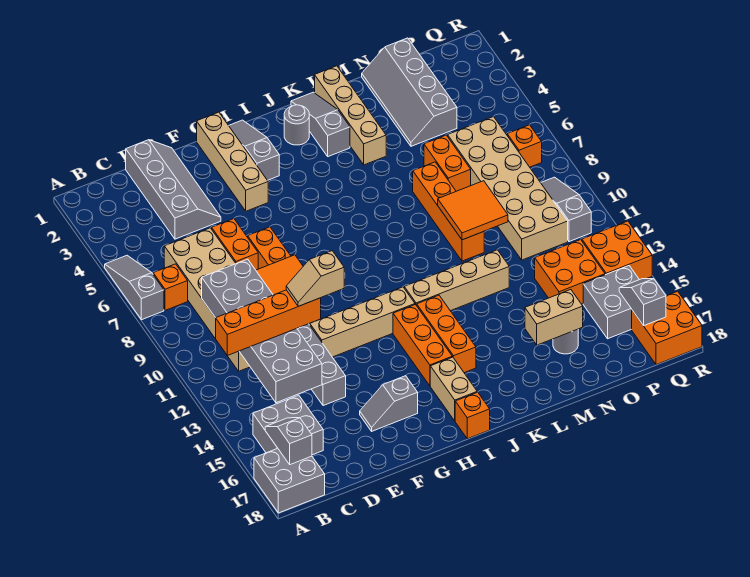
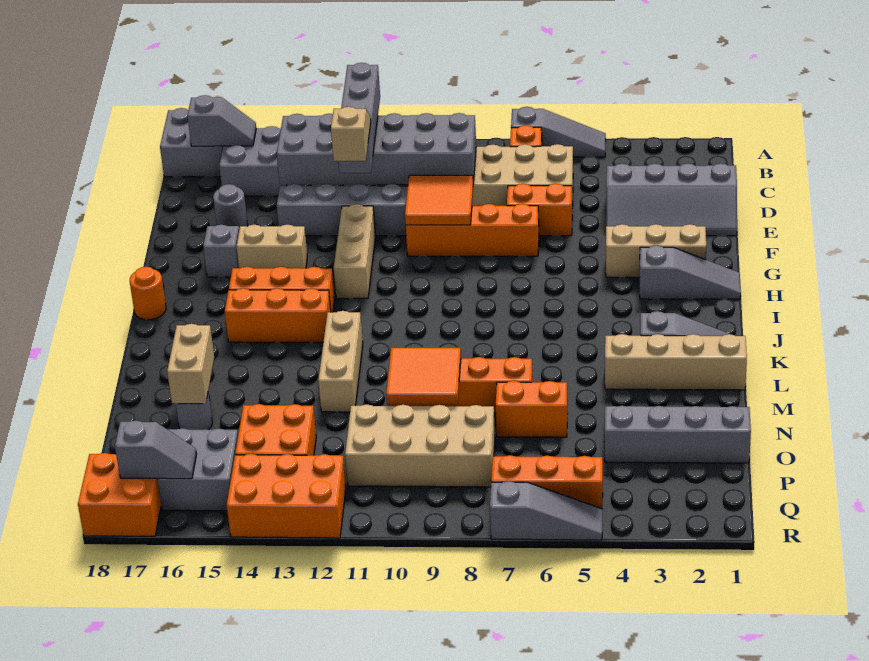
orange brick B12:E12 level 3 -> grey brick B12:E12 level 3
tan brick F12:I12 level 1 -> tan brick F12:H12 level 1
tan brick G1:G4 level 1 -> tan brick G2:G4 level 1
tan brick I16:I17 level 1 -> tan brick G14:G15 level 1
orange brick I18 level 1 -> orange round brick I18 level 1
grey round brick J2 level 1 -> grey round brick E16 level 1
tan brick J12:M12 level 1 -> tan brick K12:M12 level 1
tan brick O6:P11 level 1 -> tan brick O8:P11 level 1
orange brick Q7 level 1 -> orange brick Q5:Q7 level 1
grey slope Q9:Q11 level 1 top 11 -> grey slope R5:R7 level 1 top 7
orange brick Q13:R14 level 1 -> orange brick Q12:R14 level 1

